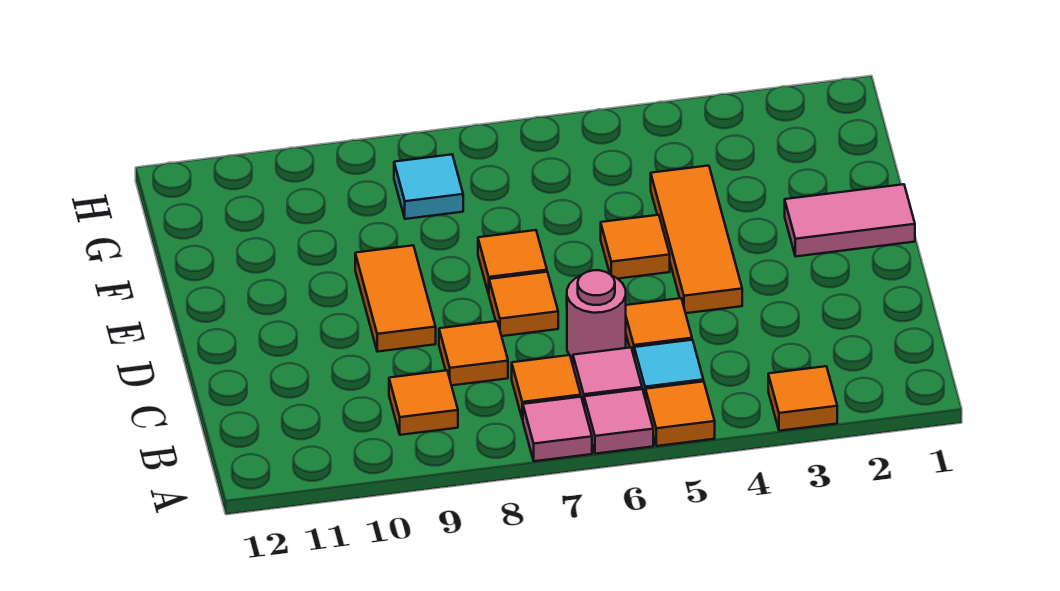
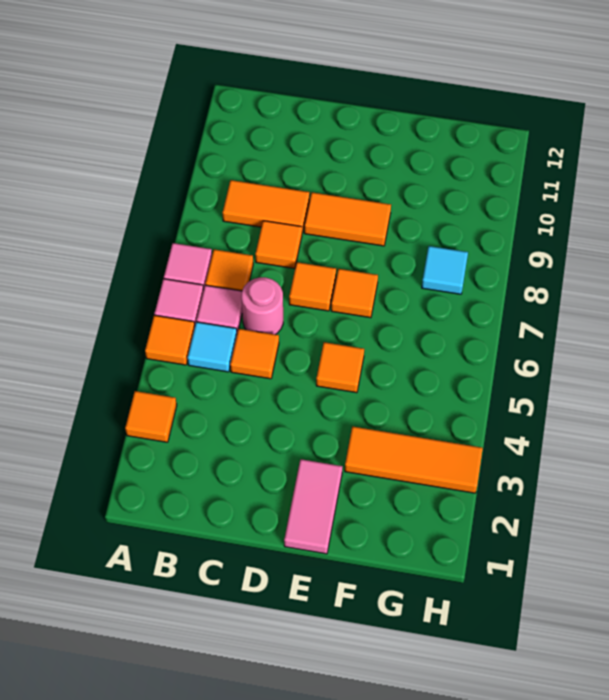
orange tile B9 level 1 -> orange tile B9:C9 level 1
orange tile D4:F4 level 1 -> orange tile F3:H3 level 1

